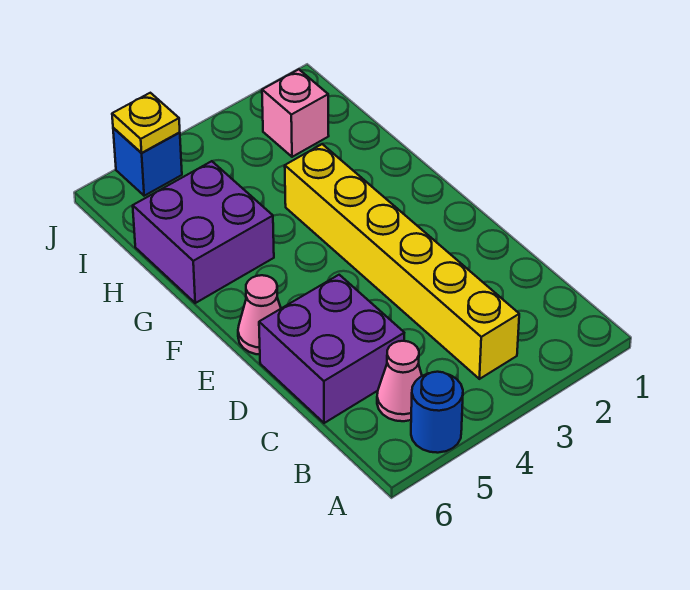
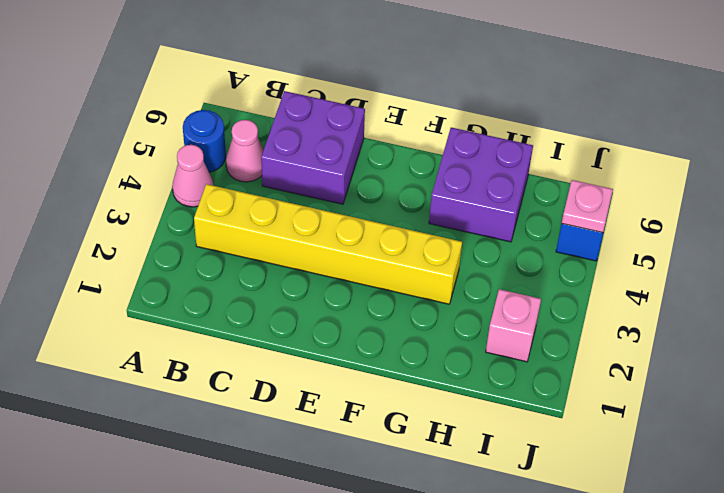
pink cone E6 level 1 -> pink cone A4 level 1
yellow plate J5 level 2 -> pink plate J5 level 2

